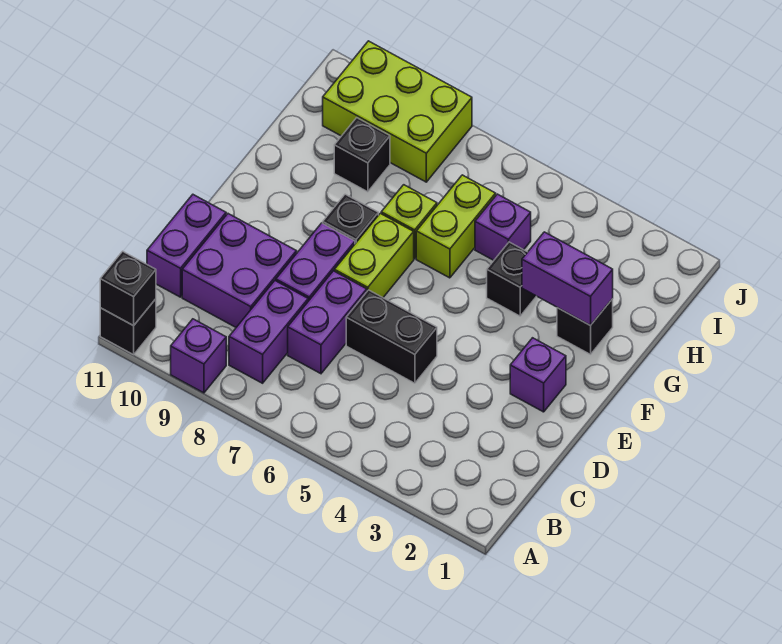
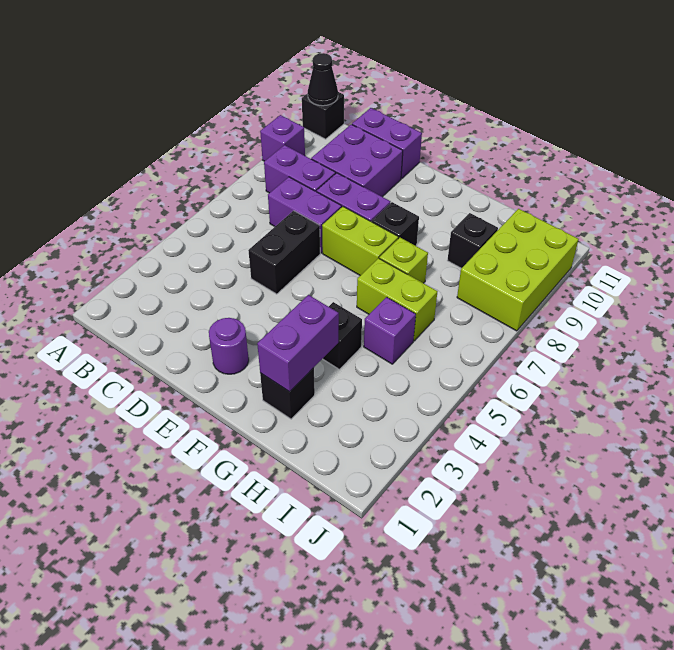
black brick A11 level 2 -> black cone A11 level 2
purple brick E2 level 1 -> purple round brick E2 level 1

